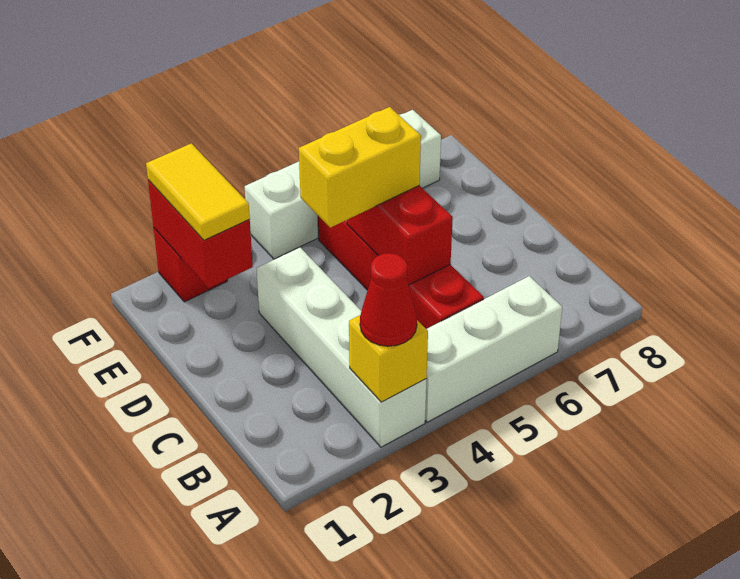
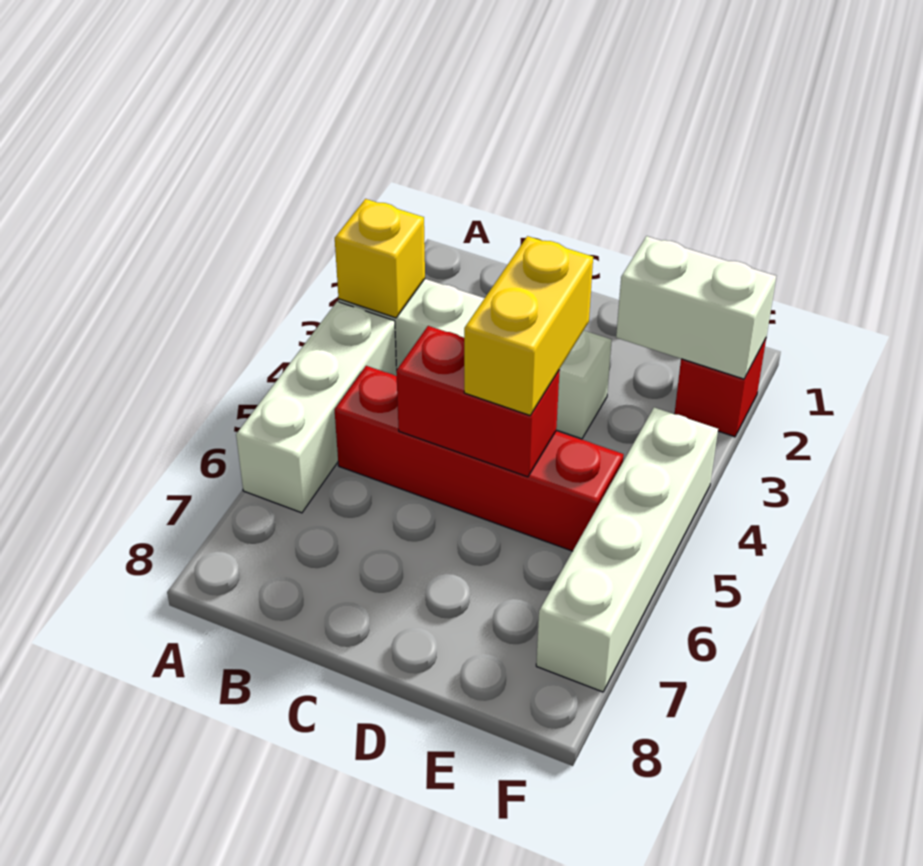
red cone A3 level 3 -> none
red brick E2:F2 level 2 -> white brick E2:F2 level 2
yellow tile E2:F2 level 3 -> none

